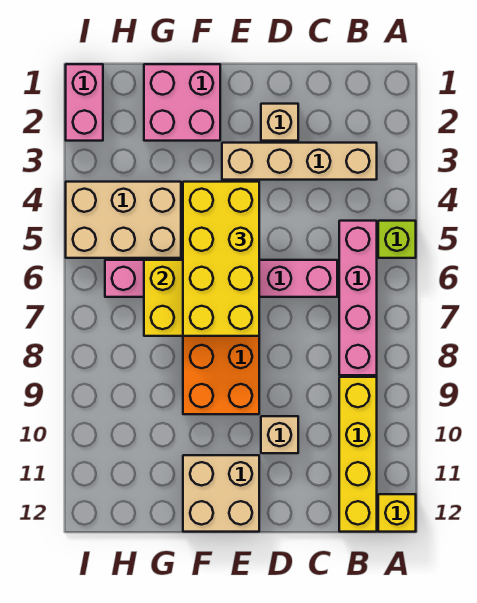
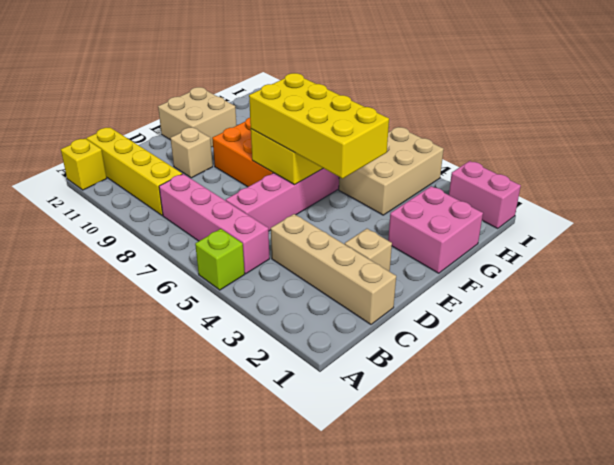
tan brick B3:E3 level 1 -> tan brick C1:C4 level 1

